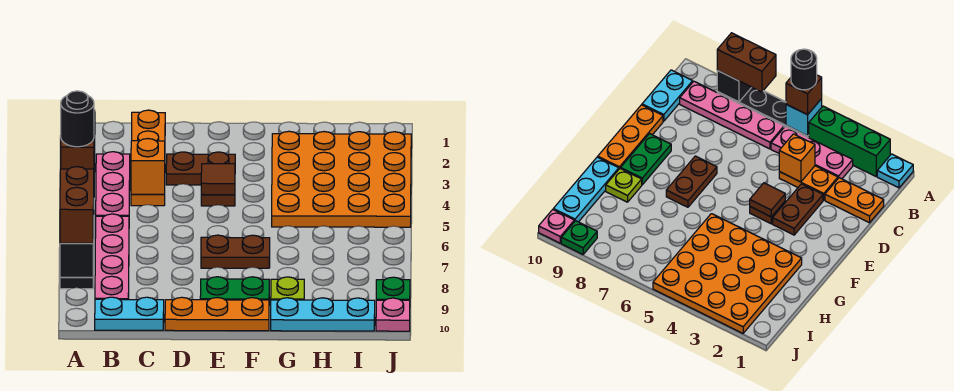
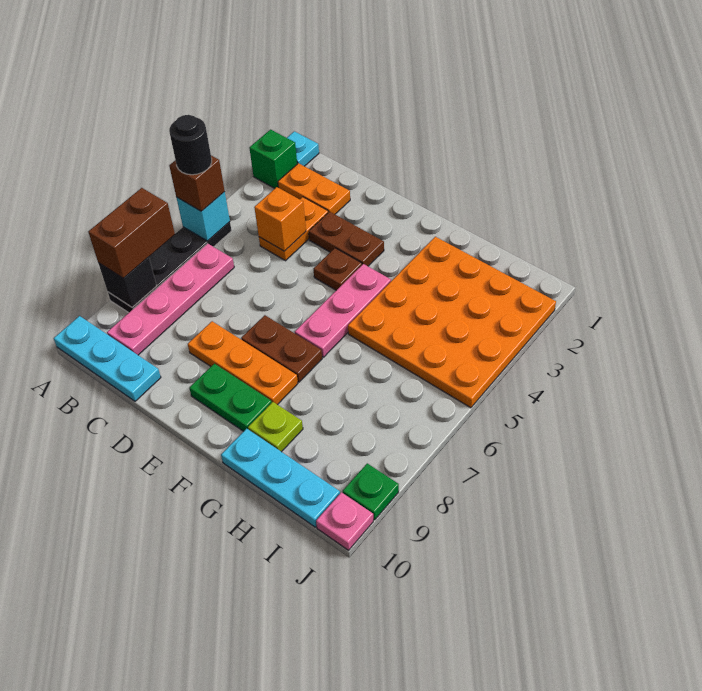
green brick A2:A4 level 1 -> green brick A2 level 1
pink plate B3:B5 level 1 -> pink plate F4:F6 level 1
cyan plate B10:C10 level 1 -> cyan plate A10:C10 level 1
orange plate C1:C2 level 1 -> orange plate B2:C2 level 1
orange plate D10:F10 level 1 -> orange plate D8:F8 level 1
brown tile E4 level 2 -> none

